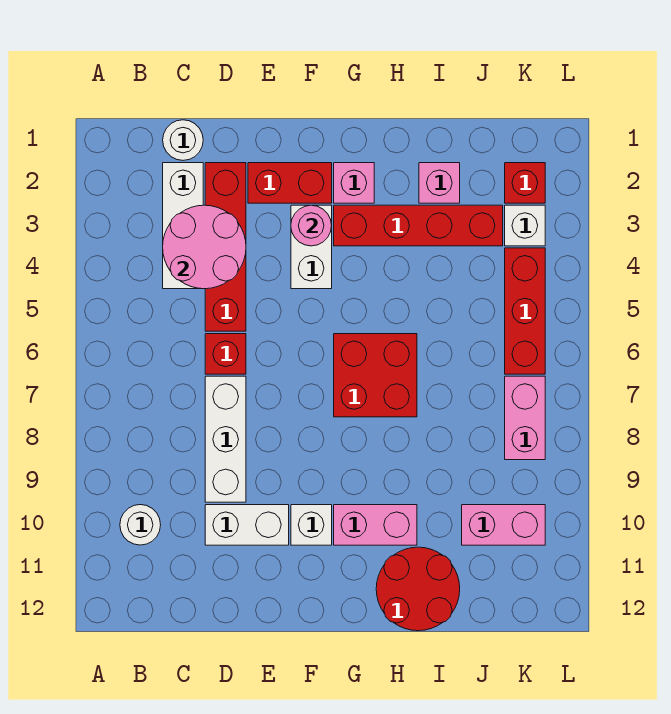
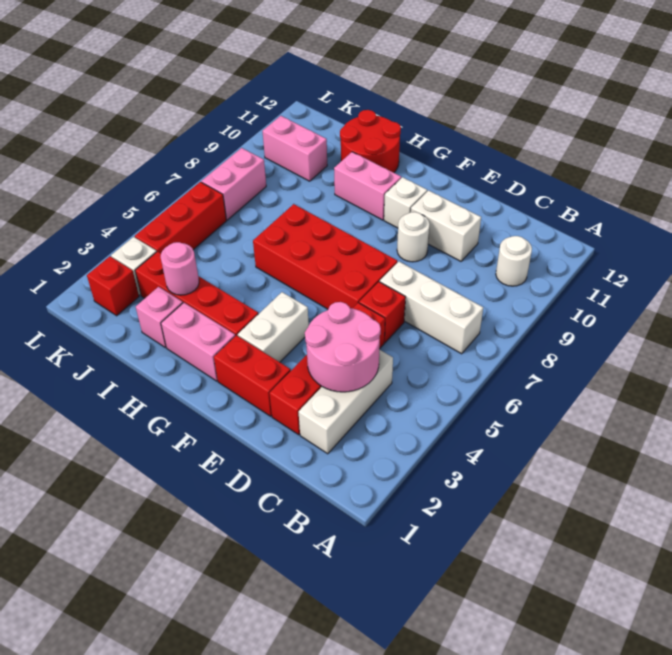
white round brick C1 level 1 -> white round brick E9 level 1
white brick D7:D9 level 1 -> white brick B7:D7 level 1
pink round brick F3 level 2 -> pink round brick I3 level 2
pink brick G2 level 1 -> pink brick G2:H2 level 1
red brick G6:H7 level 1 -> red brick E6:H7 level 1

